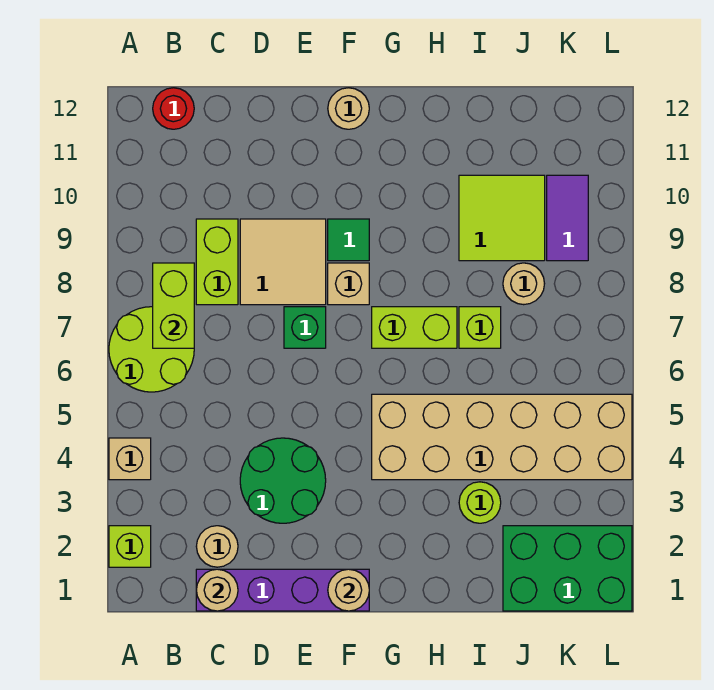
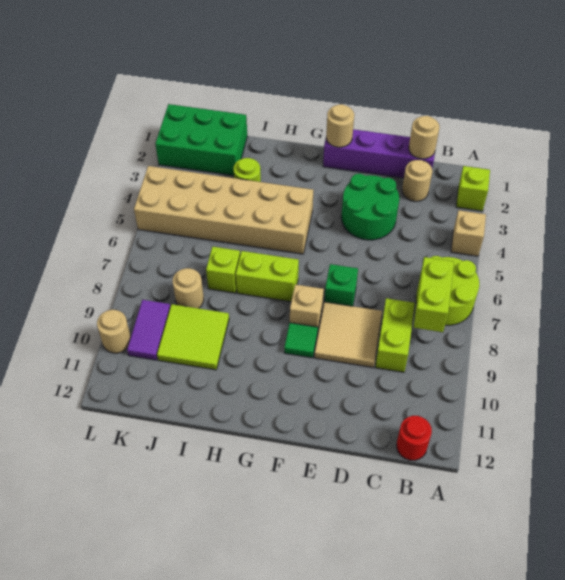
tan round brick F12 level 1 -> tan round brick L10 level 1

